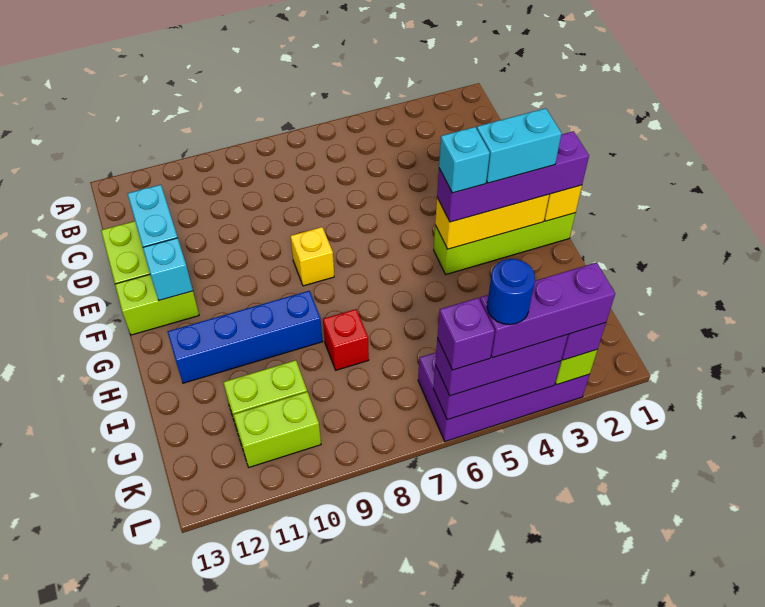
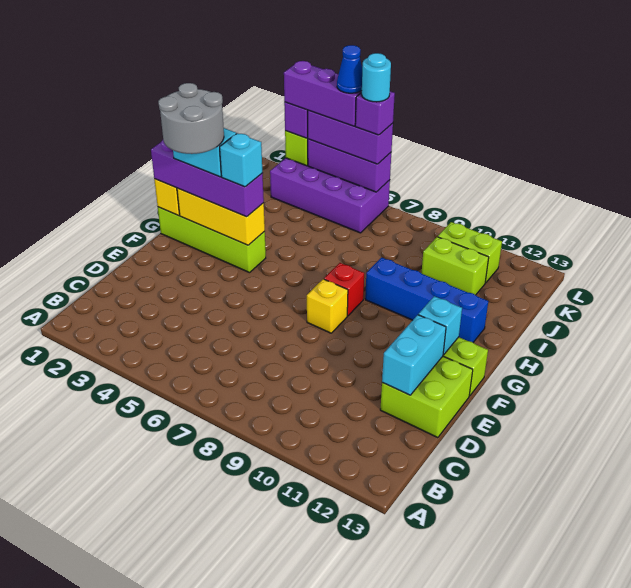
none -> grey round brick F2:G3 level 5
red brick I8 level 1 -> red brick G8 level 1
blue round brick L5 level 5 -> blue cone L5 level 5
none -> cyan round brick L6 level 5

